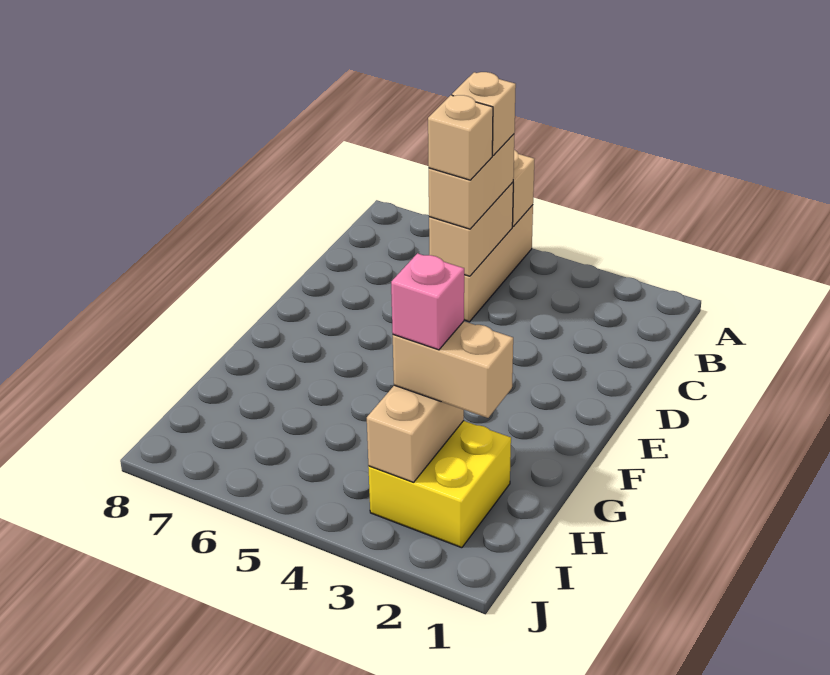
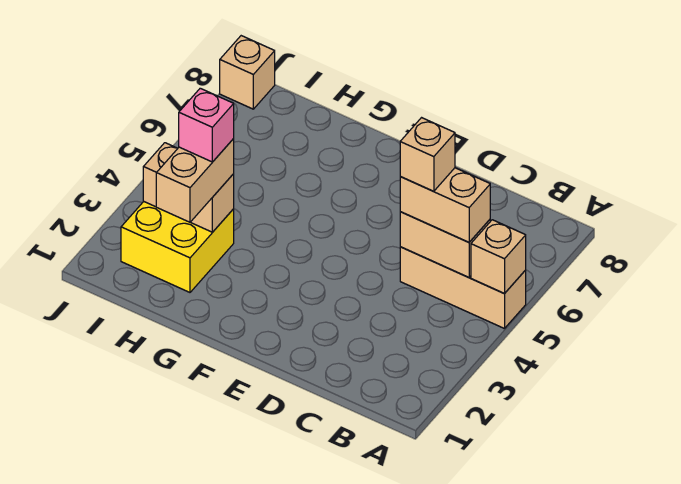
tan brick B5 level 4 -> tan brick J8 level 1

